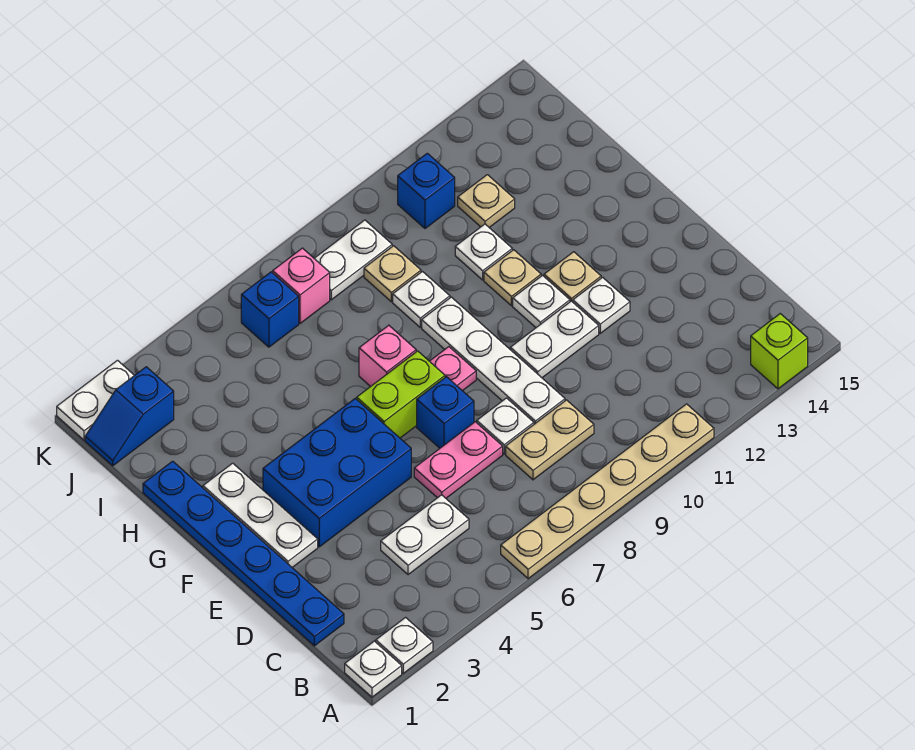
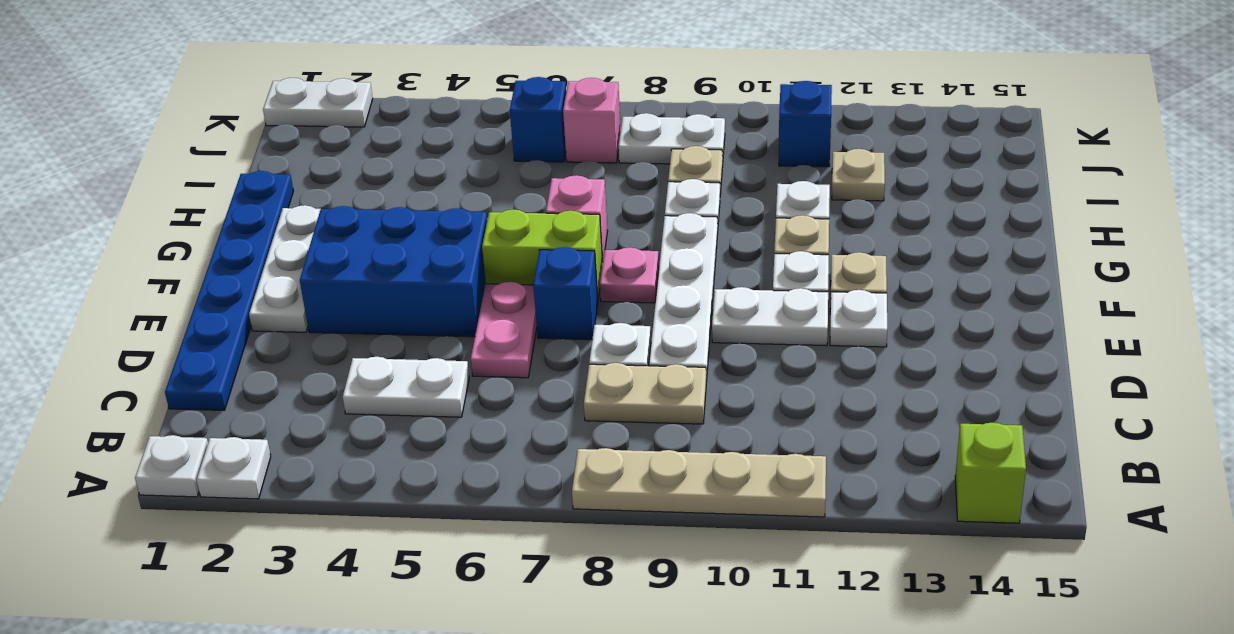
tan plate A6:A11 level 1 -> tan plate A8:A11 level 1
pink plate D6:D7 level 1 -> pink plate D6:E6 level 1
blue slope J1:J2 level 1 top 2 -> none

